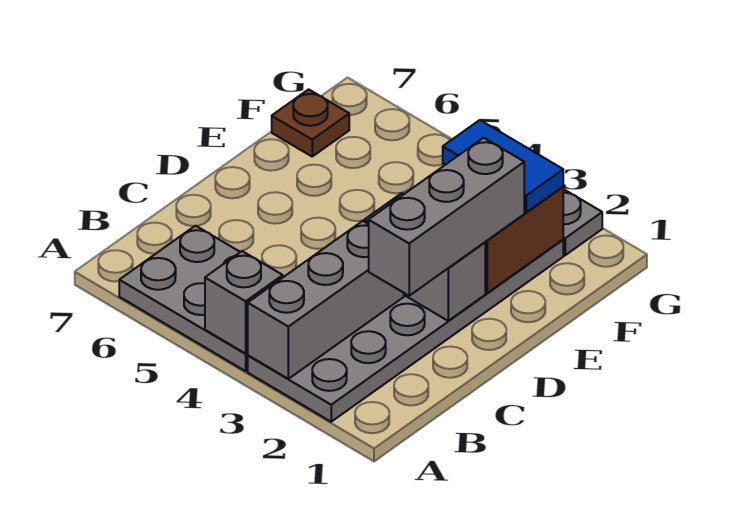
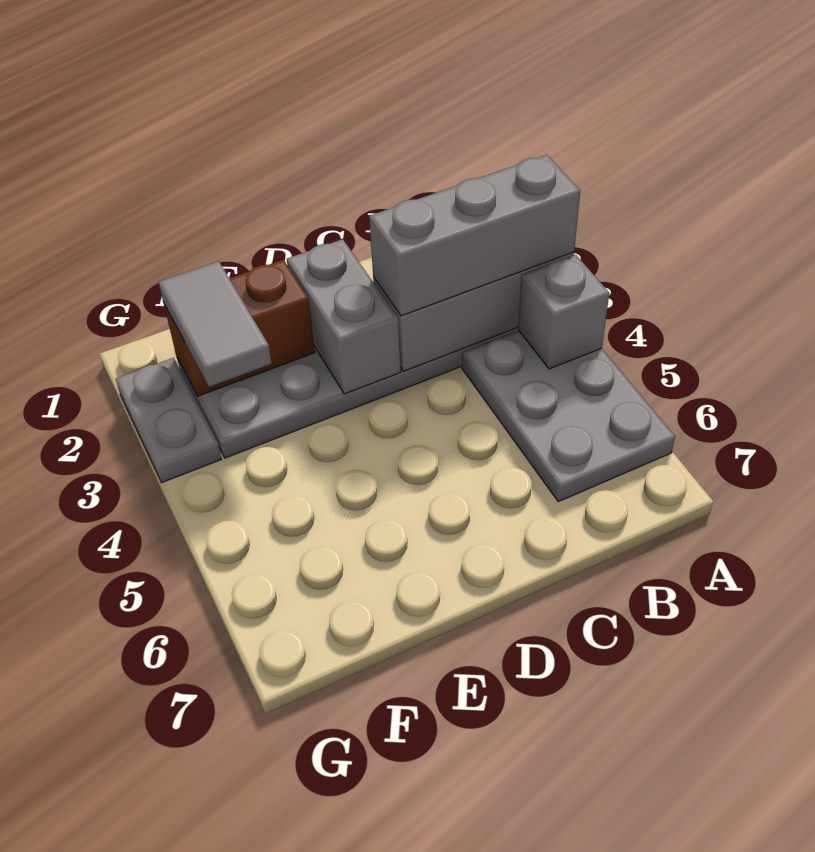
grey brick C2:E2 level 3 -> grey brick A3:C3 level 3
blue tile F2:F3 level 3 -> grey tile F2:F3 level 3
brown plate F7 level 1 -> none

